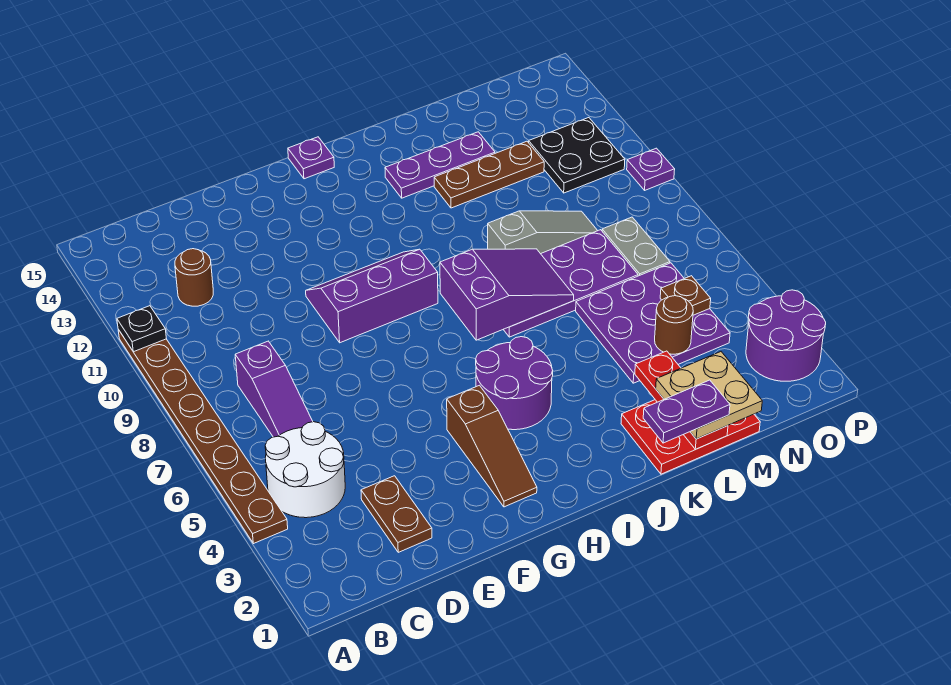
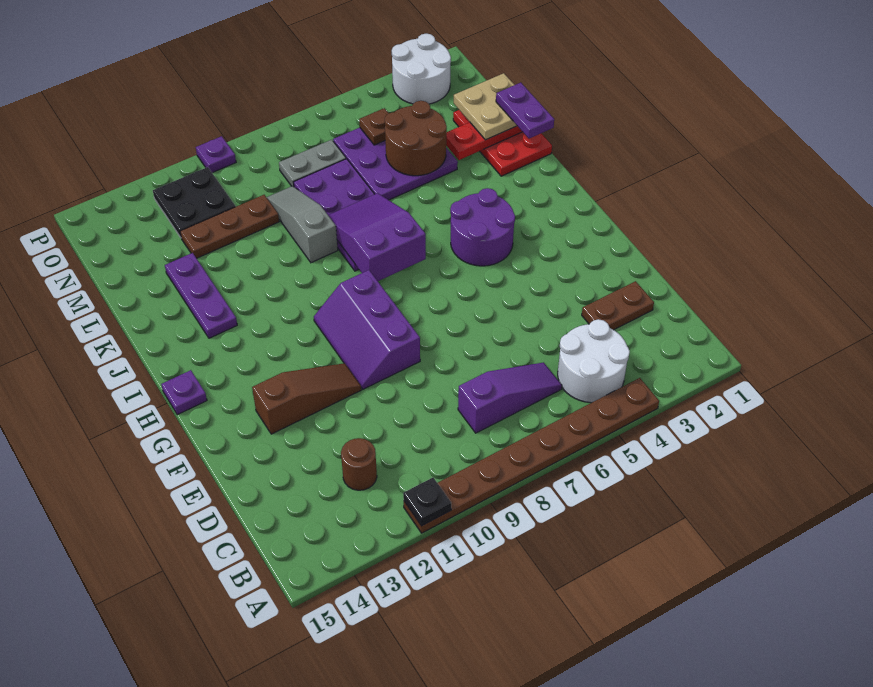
brown slope G2:G4 level 1 top 4 -> brown slope F11:F13 level 1 top 13
brown plate K12:M12 level 1 -> brown plate M10:M12 level 1
brown round brick M4 level 2 -> brown round brick L4:M5 level 2
purple round brick O2:P3 level 1 -> white round brick O2:P3 level 1

